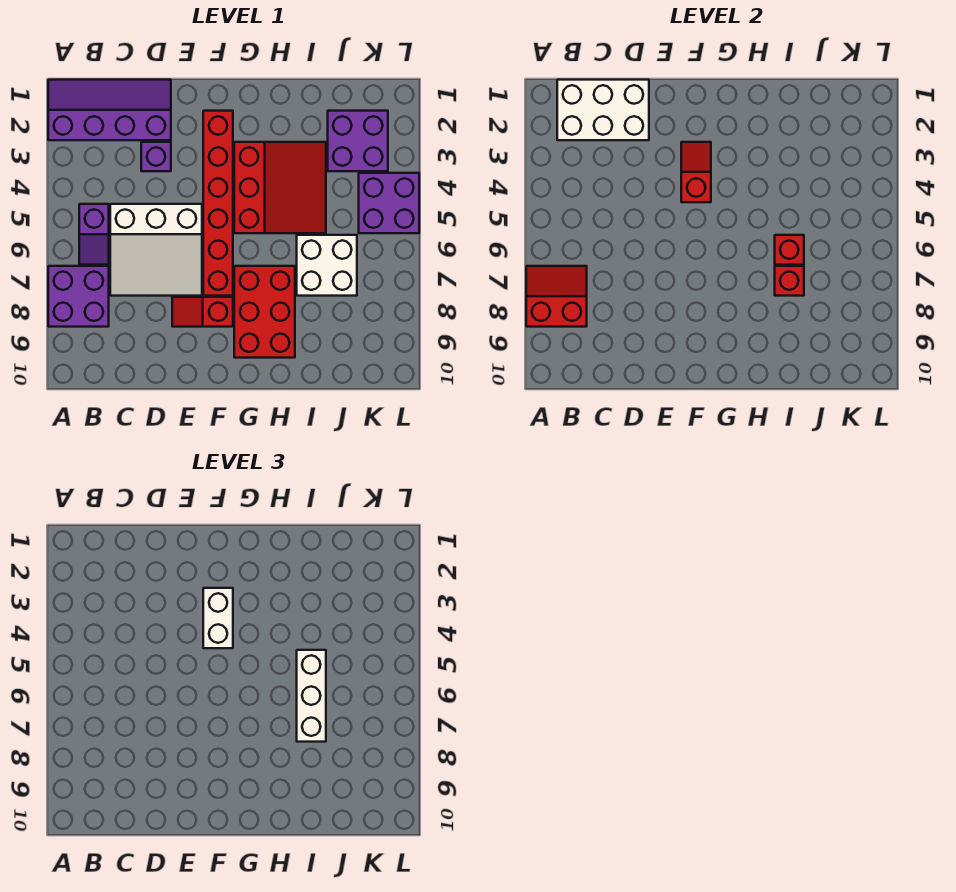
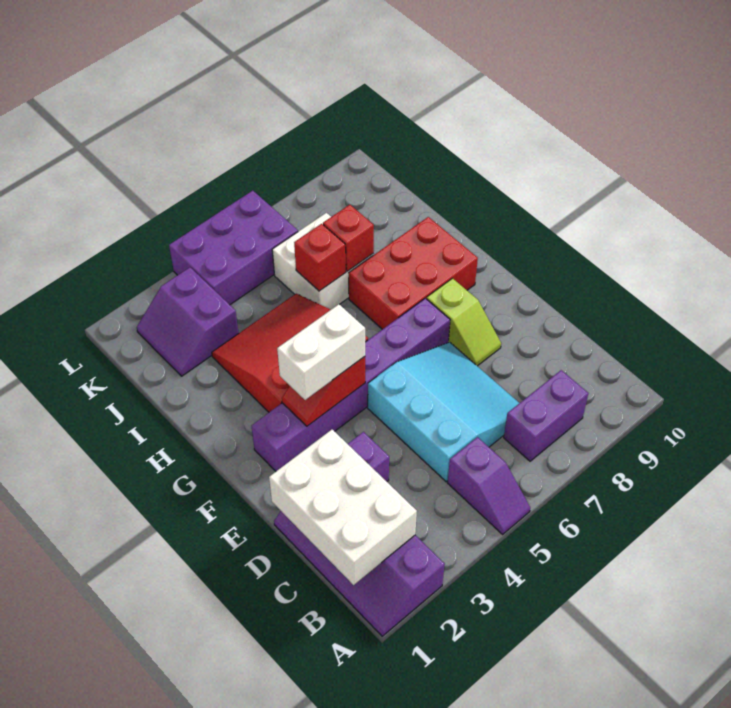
purple brick A7:B8 level 1 -> purple brick B7:B8 level 1
red slope A7:B8 level 2 top 8 -> none
purple slope B5:B6 level 1 top 5 -> purple slope A5:B5 level 1 top B
white slope C5:E7 level 1 top 5 -> cyan slope C5:E7 level 1 top 5
red slope E8:F8 level 1 top F -> lime slope E8:F8 level 1 top F
red brick F2:F7 level 1 -> purple brick F2:F7 level 1
white brick I5:I7 level 3 -> none
purple brick J2:K3 level 1 -> purple slope J2:K3 level 1 top 3
purple brick K4:L5 level 1 -> purple brick K4:L6 level 1

